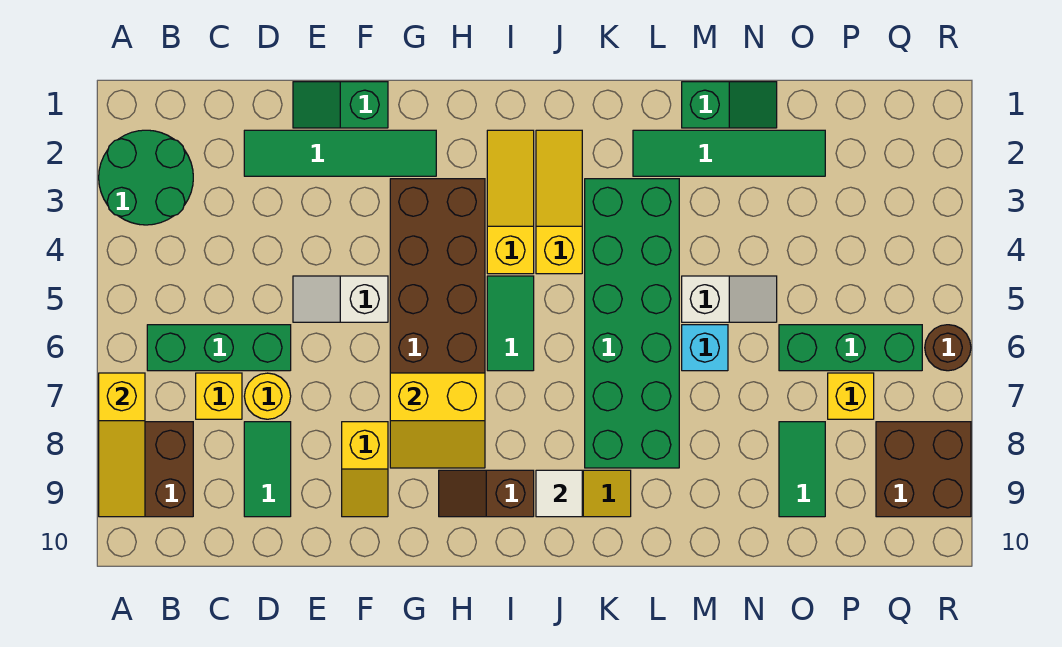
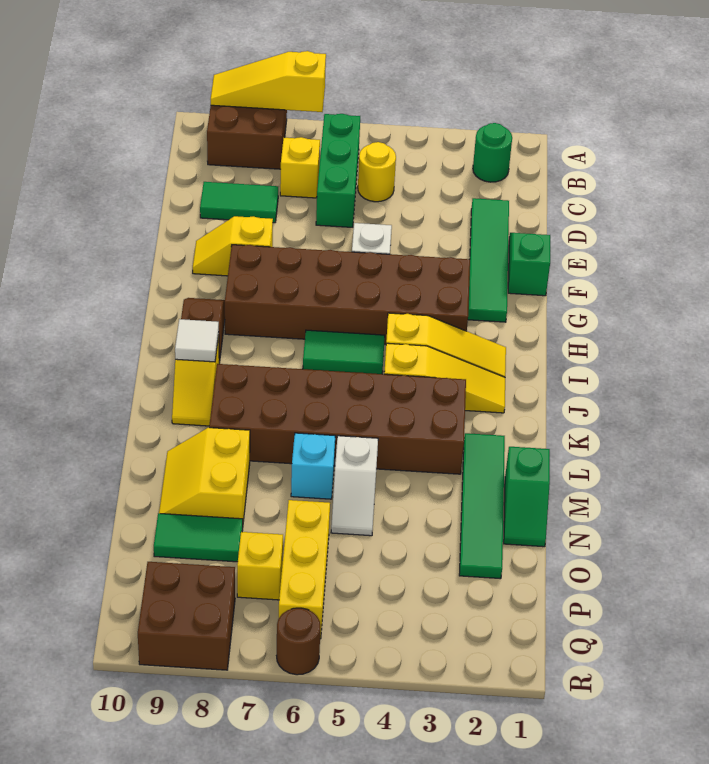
green round brick A2:B3 level 1 -> green round brick B2 level 1
yellow round brick D7 level 1 -> yellow round brick C5 level 1
yellow slope G7:H8 level 2 top 7 -> yellow slope M8:N9 level 1 top 8
green brick K3:L8 level 1 -> brown brick K3:L8 level 1
green brick O6:Q6 level 1 -> yellow brick O6:Q6 level 1

